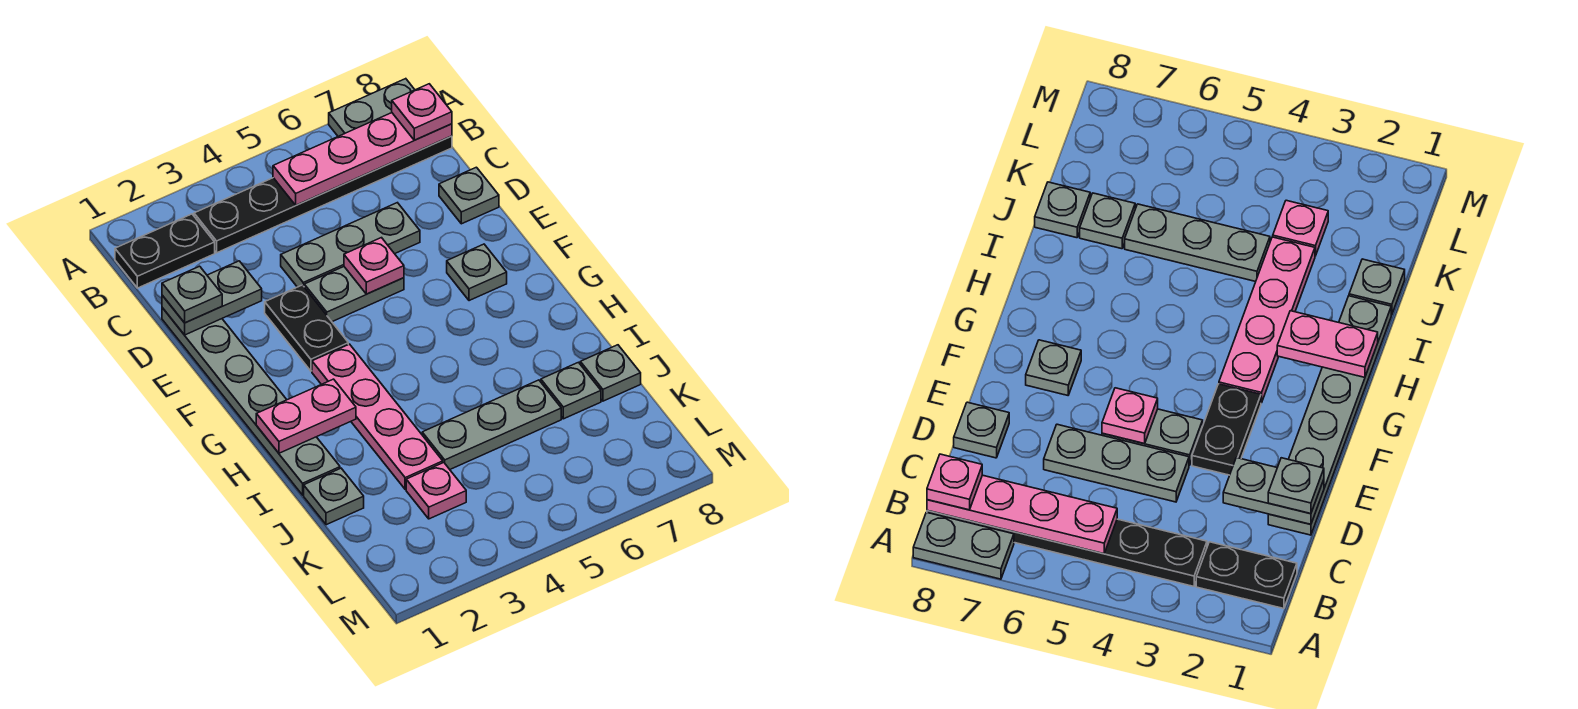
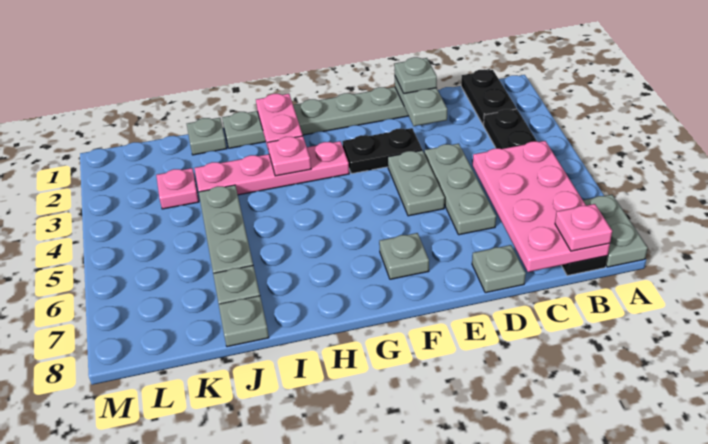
pink plate B5:B8 level 2 -> pink plate B5:C8 level 2
pink plate E5 level 2 -> pink plate H3 level 2

